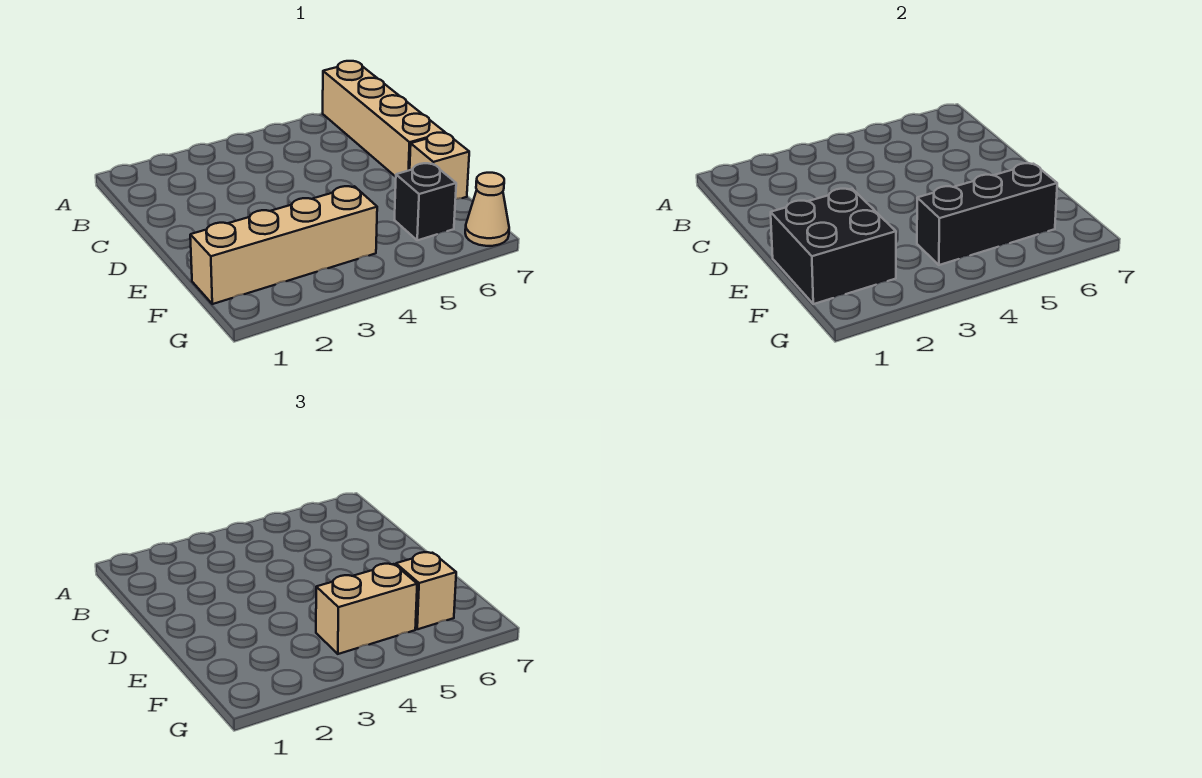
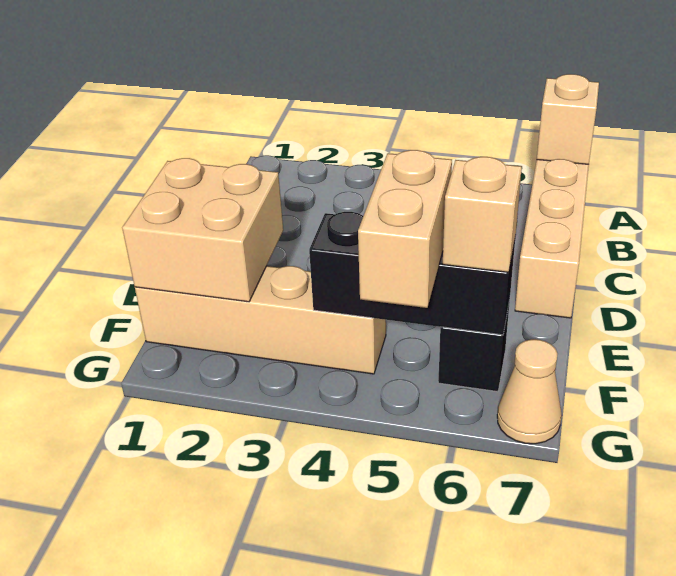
black brick E1:F2 level 2 -> tan brick E1:F2 level 2
tan brick E7 level 1 -> tan brick A7 level 2
tan brick F4:F5 level 3 -> tan brick F5:G5 level 3

